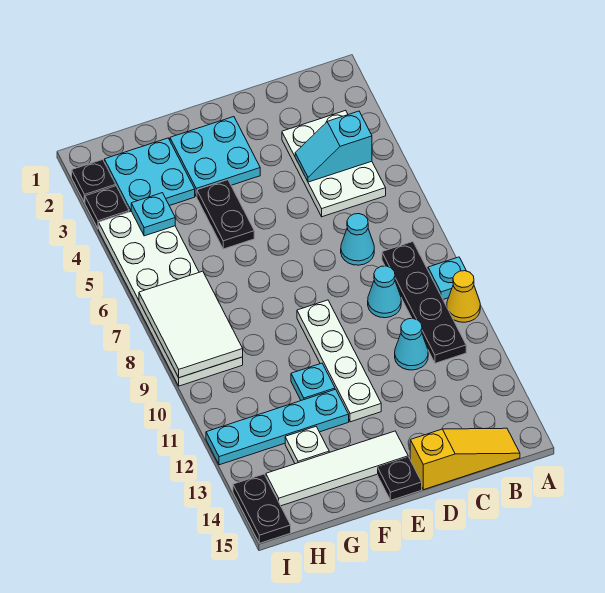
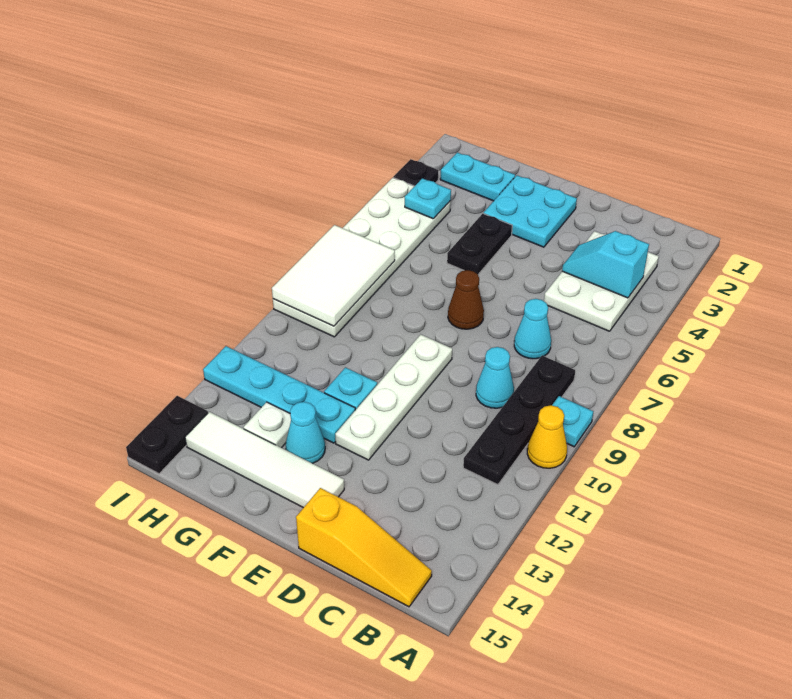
cyan cone C11 level 1 -> cyan cone F13 level 1
none -> brown cone E7 level 1
black plate E15 level 1 -> none
cyan plate G2:H3 level 1 -> cyan plate G2:H2 level 1
black plate I2 level 1 -> none

